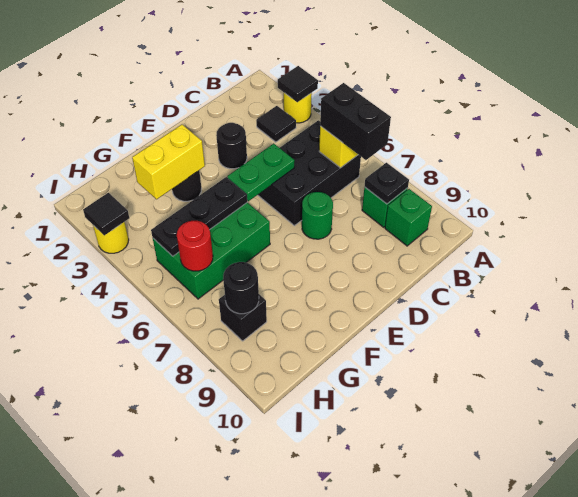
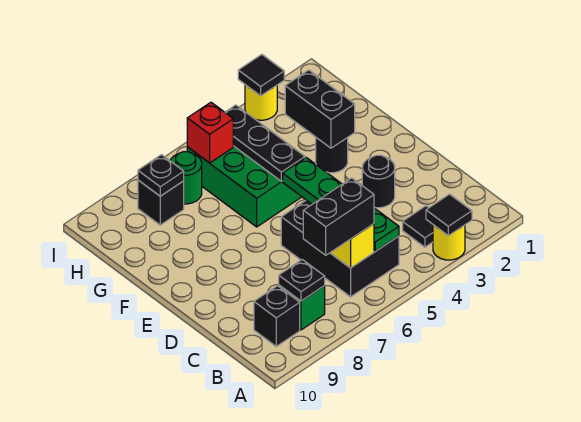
green brick B9 level 1 -> black brick B9 level 1
green plate D5:E5 level 2 -> green plate B5:E5 level 2
green round brick D7 level 1 -> green round brick H7 level 1
yellow brick F3:G3 level 2 -> black brick F3:G3 level 2
red round brick H6 level 2 -> red brick H6 level 2
black round brick H8 level 2 -> black plate H8 level 2

